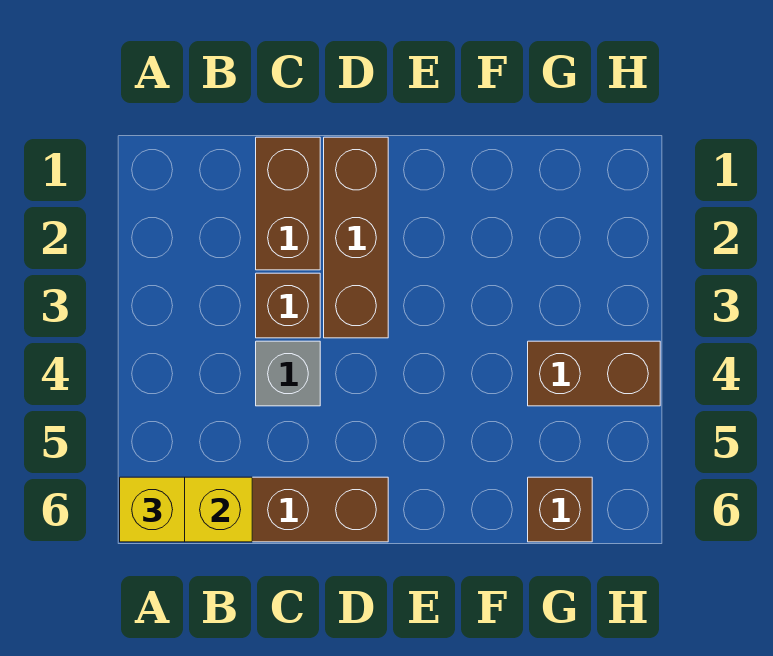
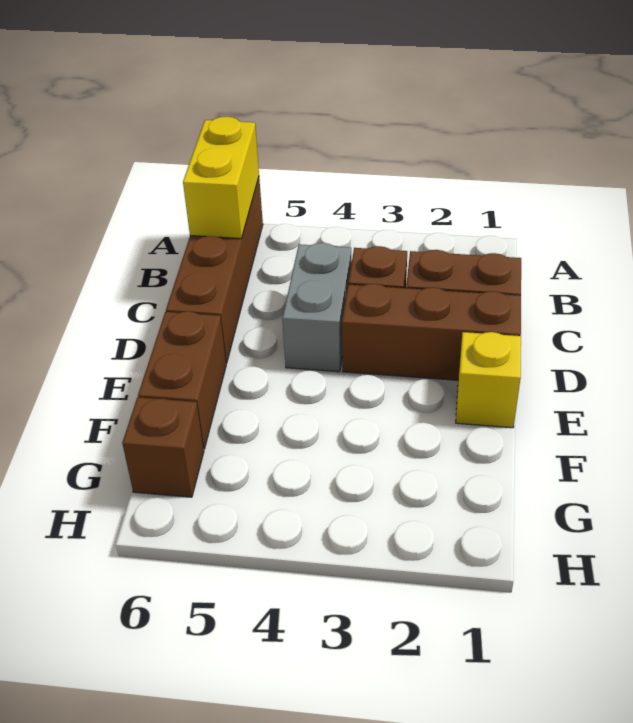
yellow brick A6 level 3 -> yellow brick E1 level 1
grey brick C4 level 1 -> grey brick C4:D4 level 1
brown brick G4:H4 level 1 -> brown brick E6:F6 level 1

